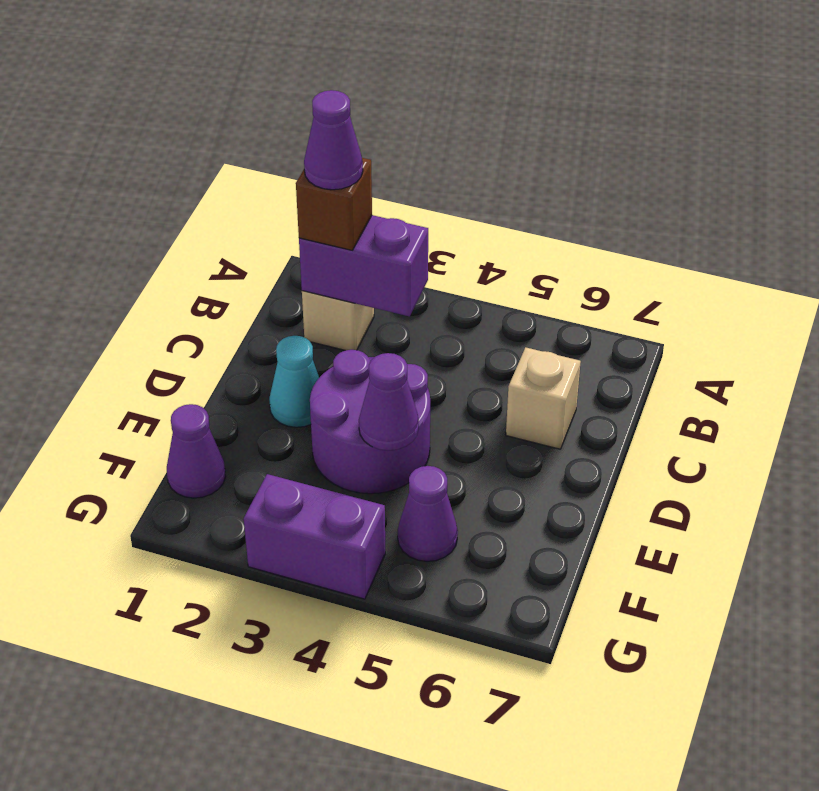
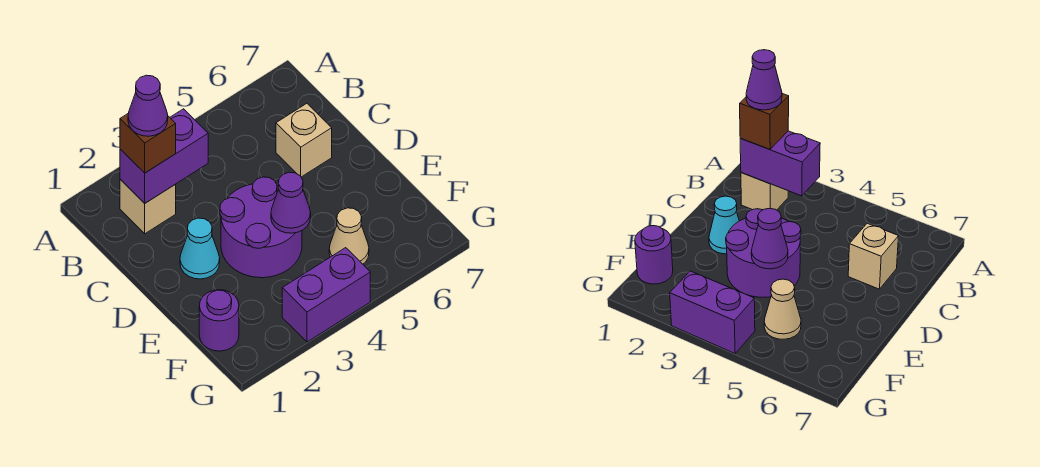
purple cone F1 level 1 -> purple round brick F1 level 1
purple cone F5 level 1 -> tan cone F5 level 1

